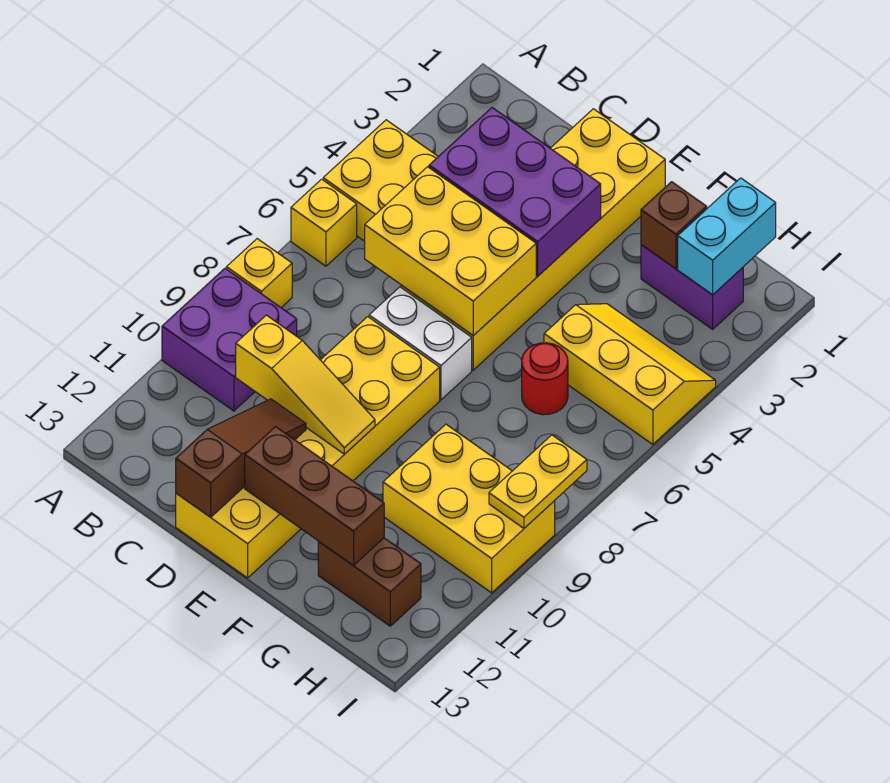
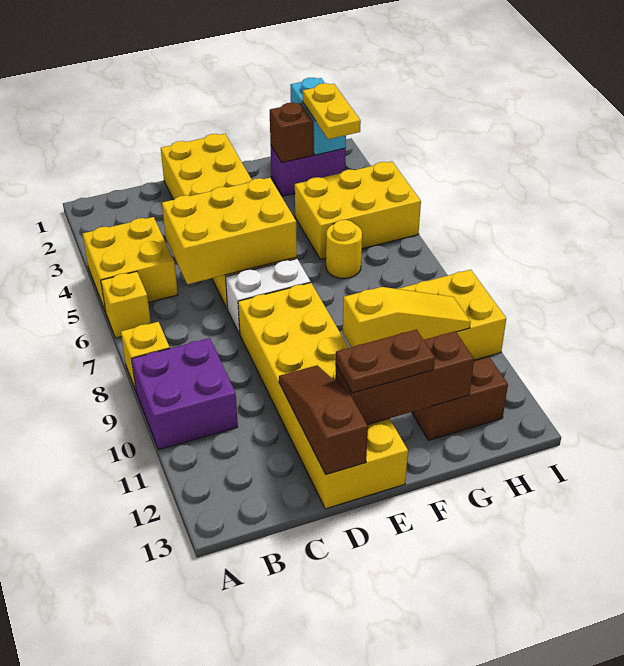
purple brick C3:E4 level 2 -> none
yellow slope C10:E10 level 2 top C -> yellow slope F10:H10 level 2 top F
none -> brown plate E12:F12 level 3
yellow slope G4:I5 level 1 top 5 -> yellow brick G4:I5 level 1
red round brick G6 level 1 -> yellow round brick G6 level 1
yellow plate I8:I9 level 2 -> yellow plate H2:H3 level 3

